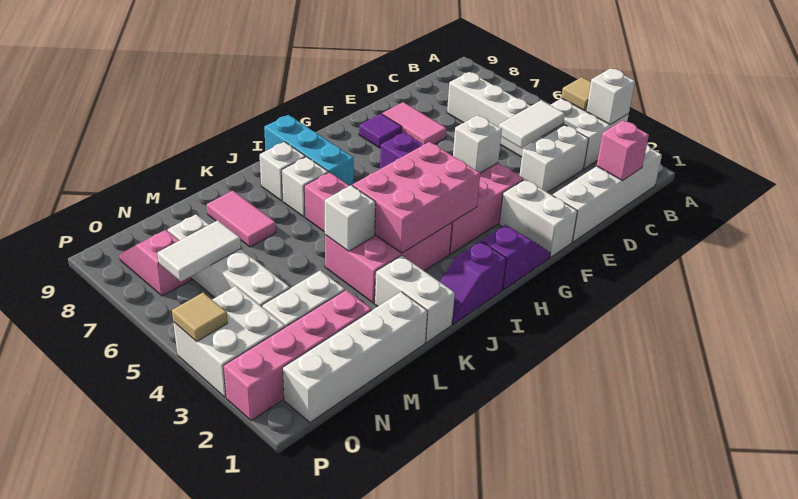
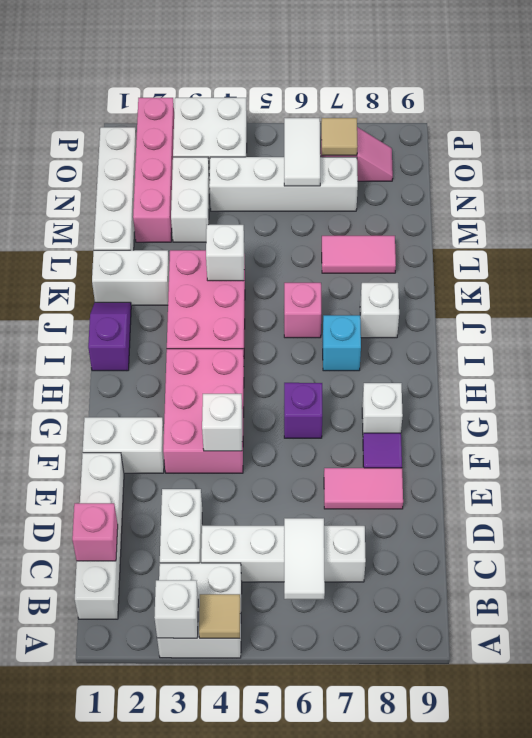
white tile C4:D4 level 2 -> white tile B6:C6 level 2
purple slope G1:H1 level 1 top H -> none
pink brick H3:J4 level 2 -> none
cyan brick I7:I9 level 1 -> cyan brick I7 level 1
white brick J7 level 1 -> white brick G8 level 1
tan tile P4 level 2 -> tan tile O7 level 2

